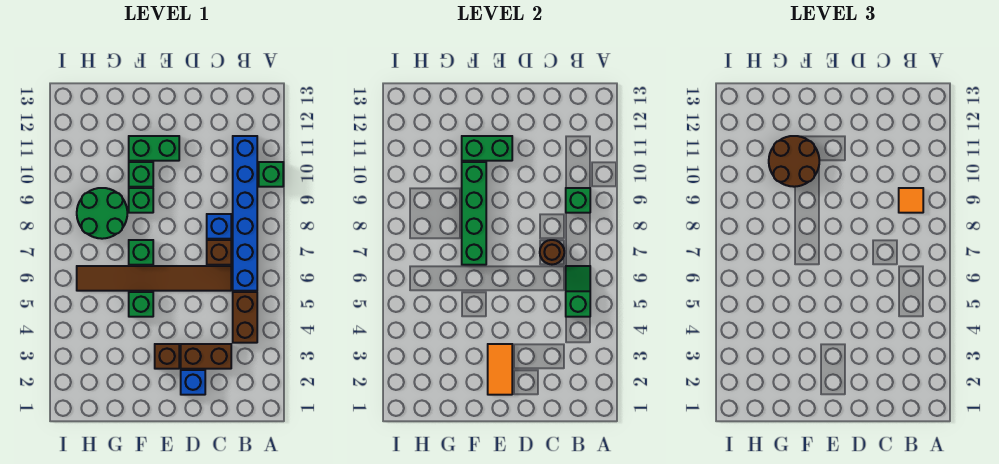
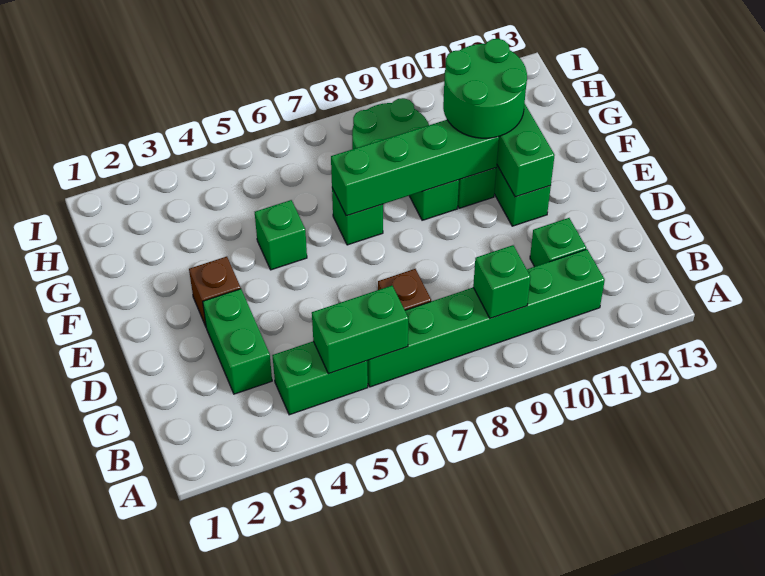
green brick A10 level 1 -> green brick C11 level 1
brown brick B4:B5 level 1 -> green brick B4:B5 level 1
green slope B5:B6 level 2 top 5 -> green brick B5:B6 level 2
blue brick B6:B11 level 1 -> green brick B6:B11 level 1
orange tile B9 level 3 -> none
brown brick C3:D3 level 1 -> green brick C3:D3 level 1
brown tile C6:H6 level 1 -> none
brown round brick C7 level 2 -> none
blue brick C8 level 1 -> none
blue brick D2 level 1 -> none
orange tile E2:E3 level 2 -> none
brown round brick F10:G11 level 3 -> green round brick F10:G11 level 3

